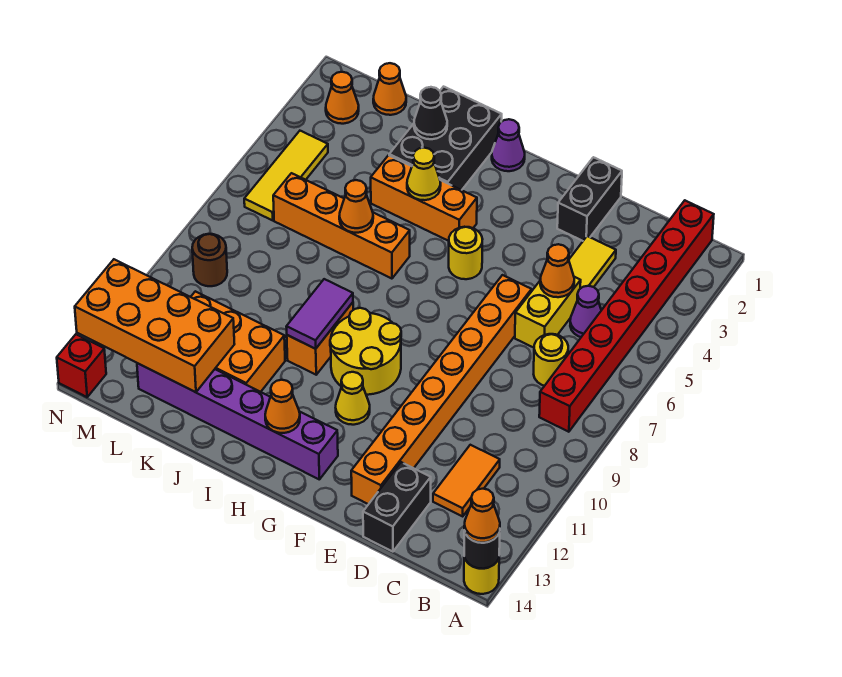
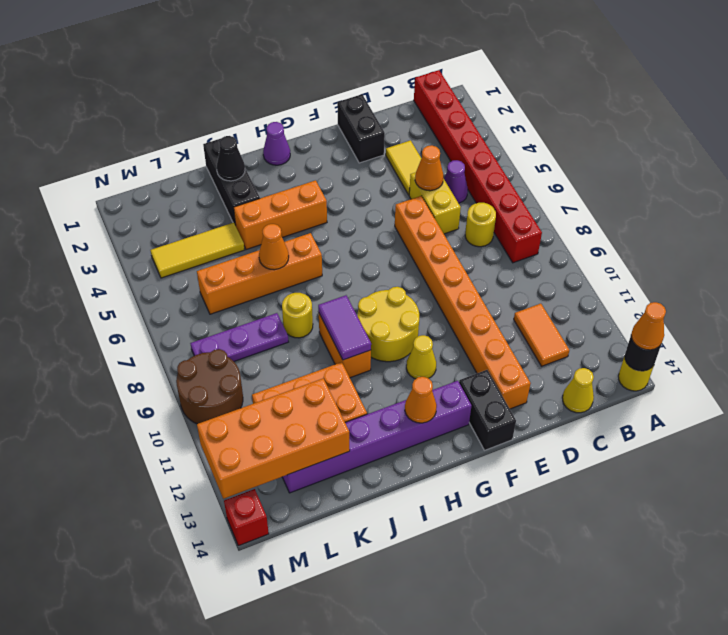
black brick D13:D14 level 1 -> black brick F13:F14 level 1
yellow round brick G5 level 1 -> yellow round brick J8 level 1
black brick I1:J3 level 1 -> black brick J1:J3 level 1
yellow cone I4 level 2 -> yellow cone C14 level 1
none -> purple plate K8:M8 level 1
orange cone L1 level 1 -> none
orange cone M2 level 1 -> none
yellow tile M4:M6 level 1 -> yellow tile K4:M4 level 1
brown round brick M9 level 1 -> brown round brick M9:N10 level 1

